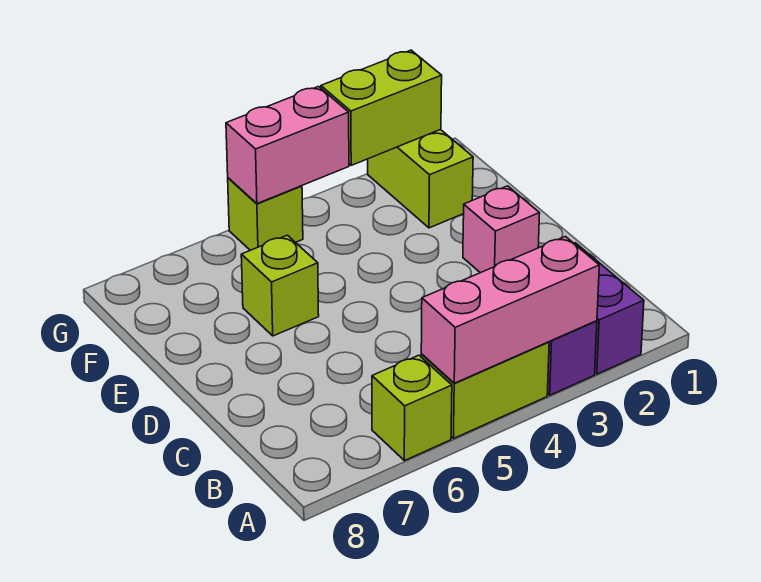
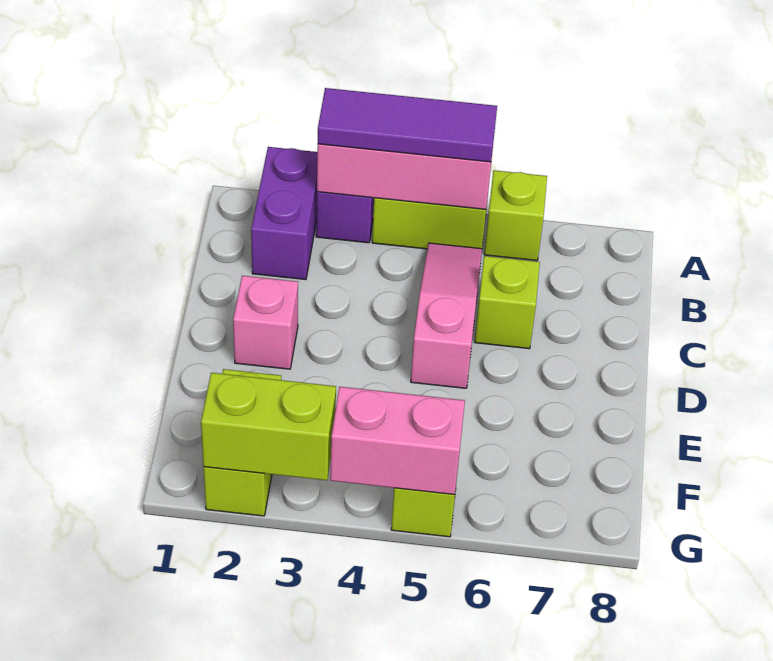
none -> purple tile A3:A5 level 3
none -> pink slope B5:D5 level 1 top D
lime brick E6 level 1 -> lime brick C6 level 1

